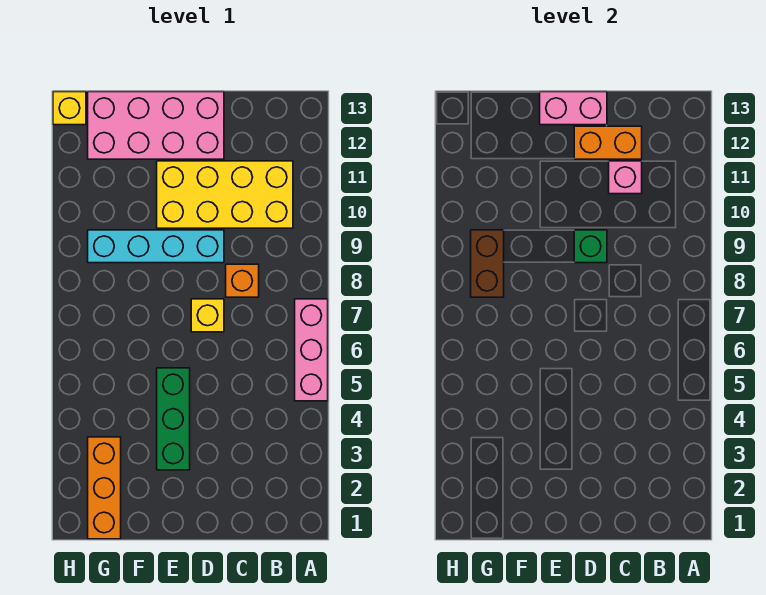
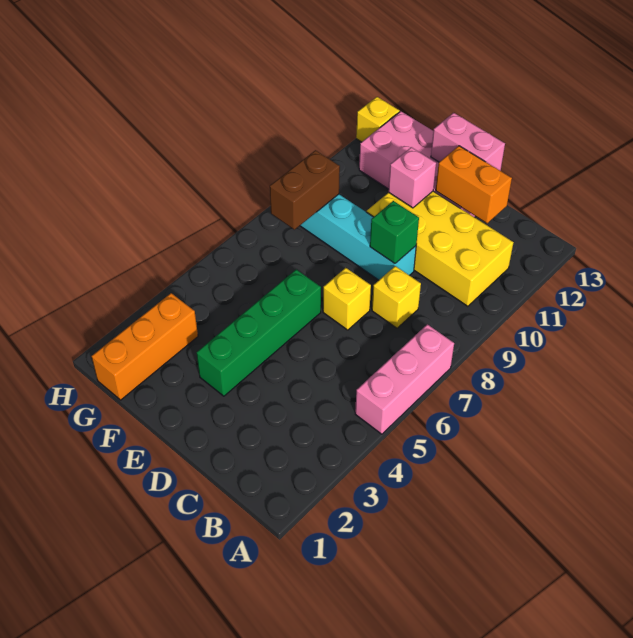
orange brick C8 level 1 -> yellow brick C8 level 1
pink brick C11 level 2 -> pink brick E11 level 2
green brick E3:E5 level 1 -> green brick E3:E6 level 1

